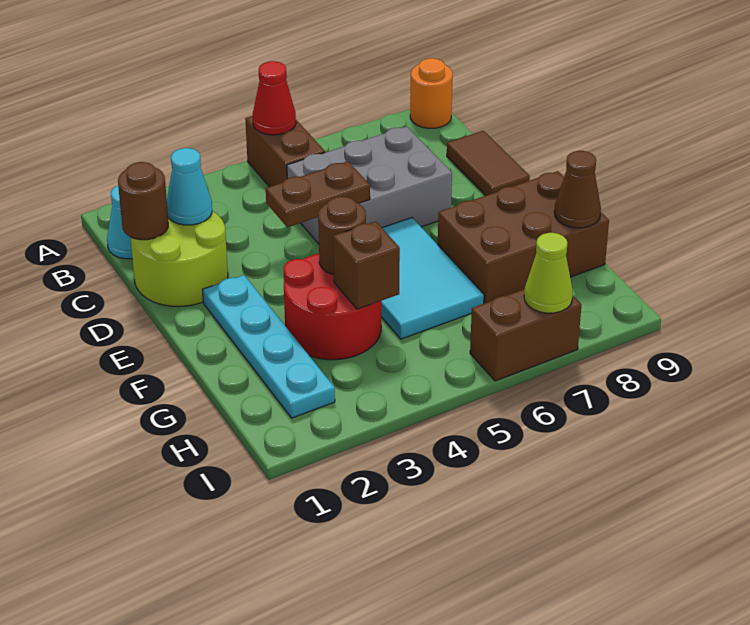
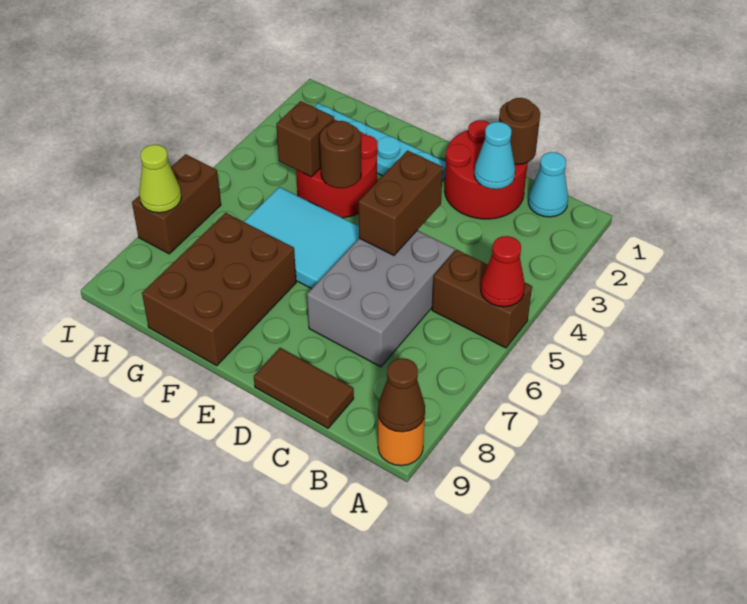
lime round brick C1:D2 level 1 -> red round brick C1:D2 level 1
brown plate D4:D5 level 2 -> brown brick D4:D5 level 2
brown cone G9 level 2 -> brown cone A9 level 2

